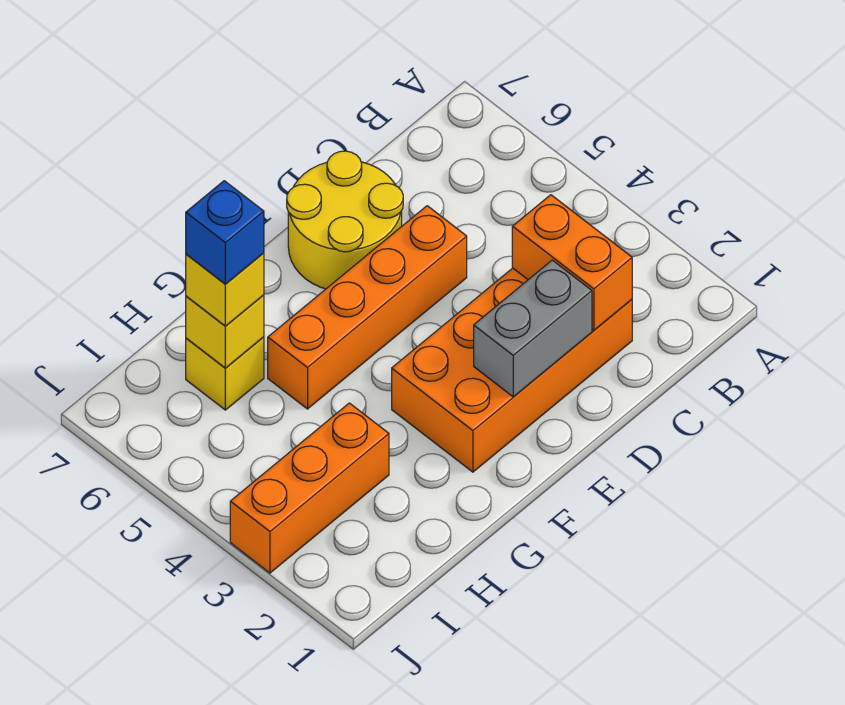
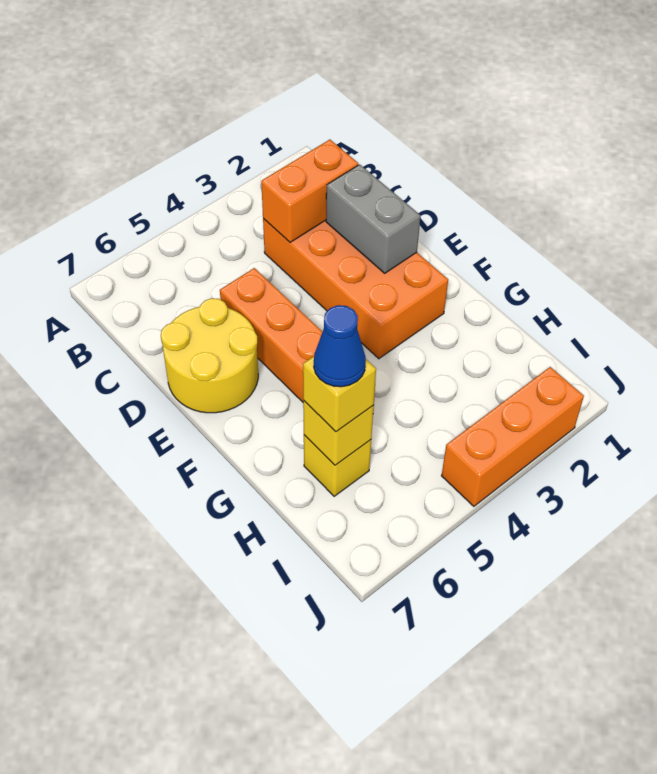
orange brick H3:J3 level 1 -> orange brick J2:J4 level 1
blue brick H6 level 4 -> blue cone H6 level 4

